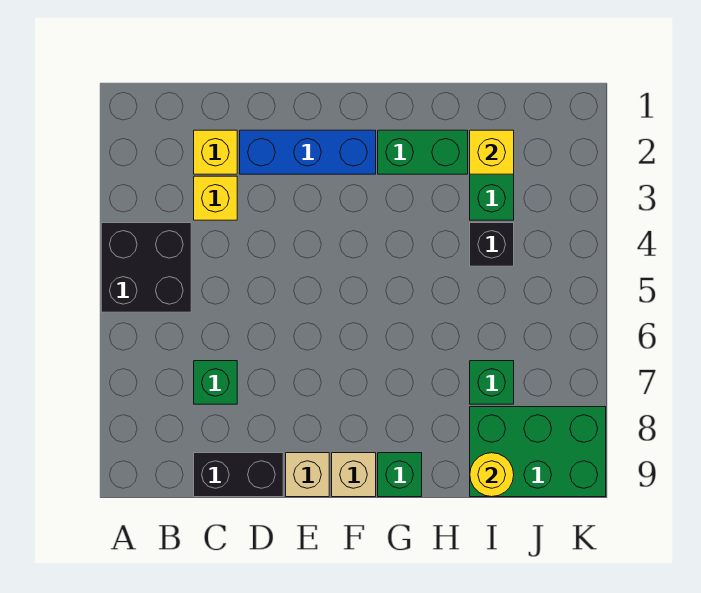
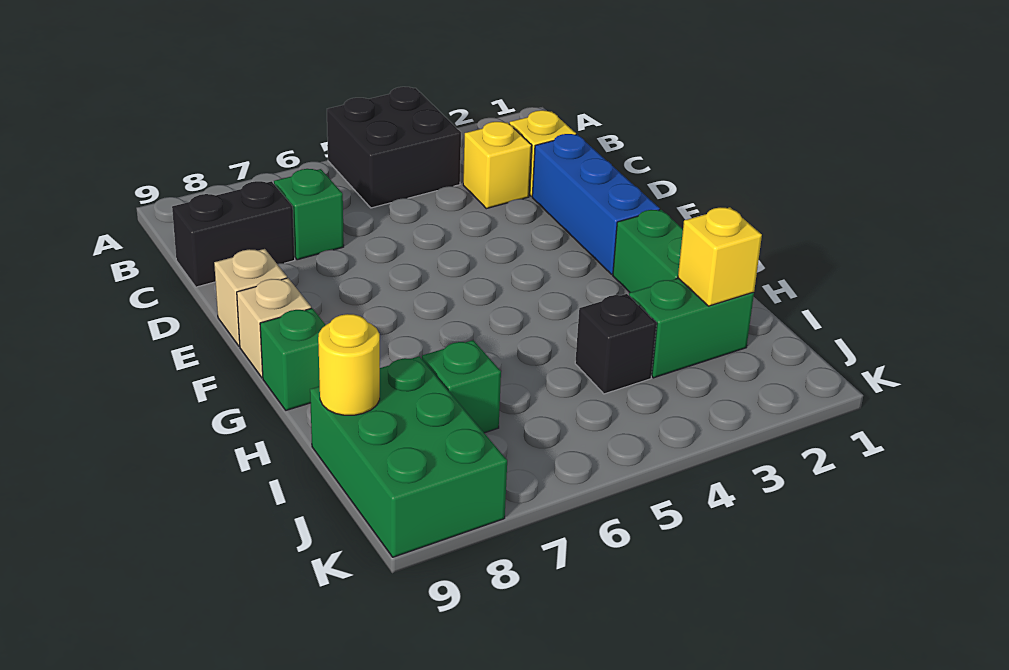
black brick C9:D9 level 1 -> black brick C8:C9 level 1

